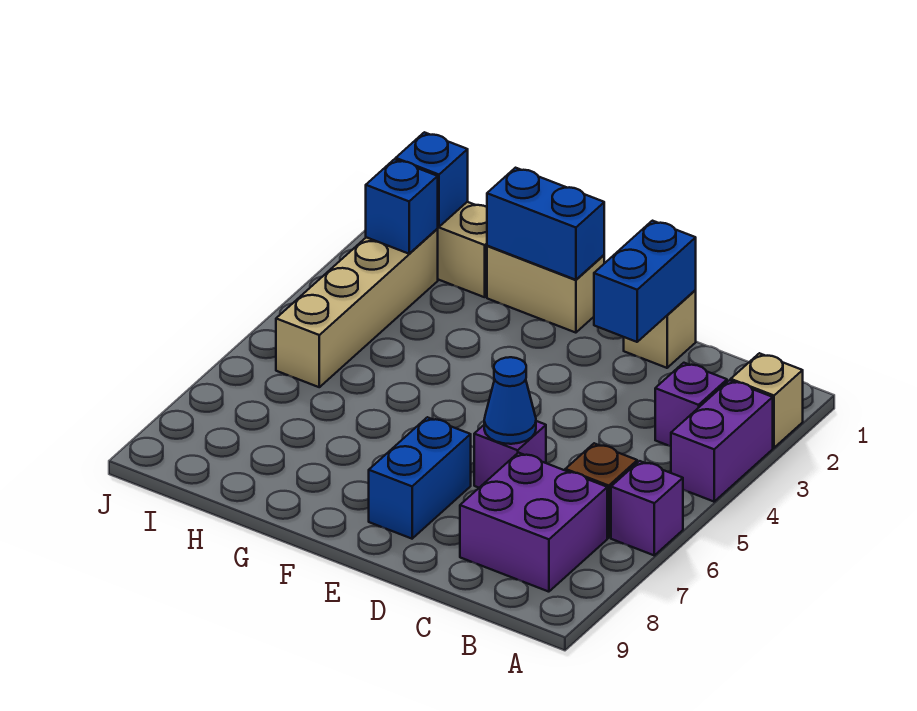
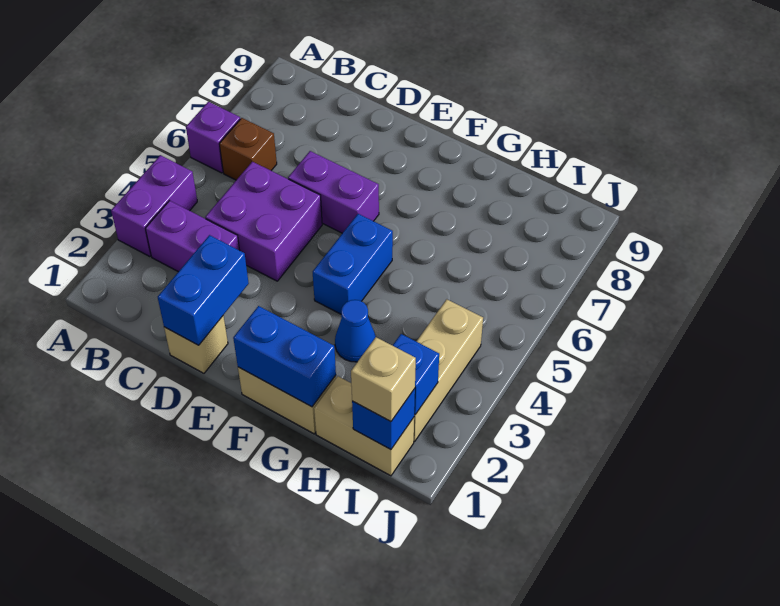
tan brick A2 level 1 -> tan brick I1 level 3
purple brick B3 level 1 -> purple brick B3:C3 level 1
purple brick B7:C8 level 1 -> purple brick C4:D5 level 1
purple brick D6 level 1 -> purple brick D6:E6 level 1
blue cone D6 level 2 -> blue cone G3 level 1
blue brick E7:E8 level 1 -> blue brick F4:F5 level 1
tan brick I2:I5 level 1 -> tan brick I2:I4 level 1

